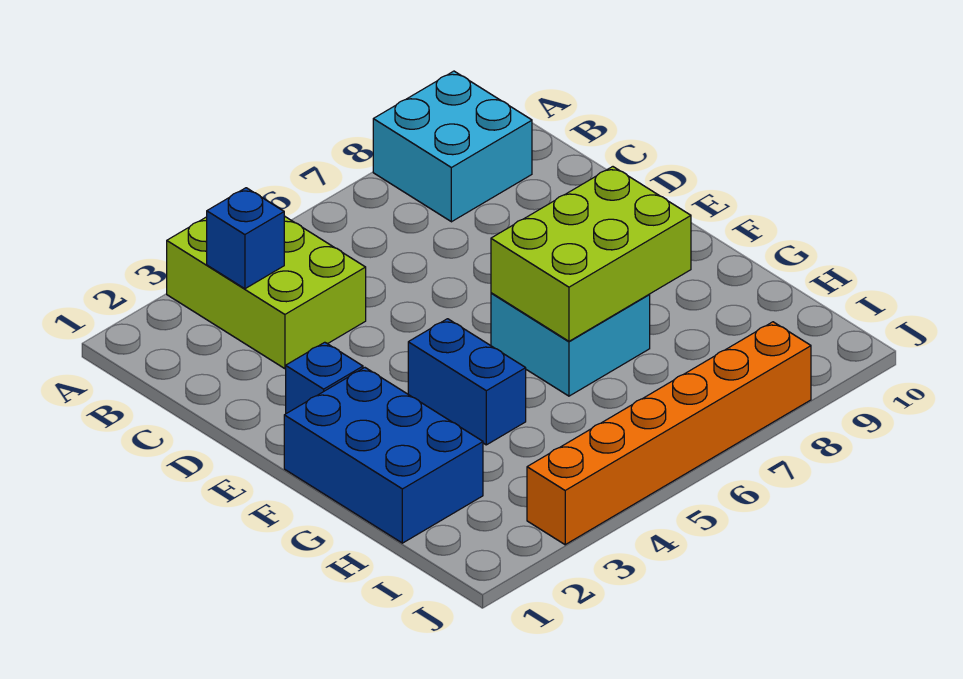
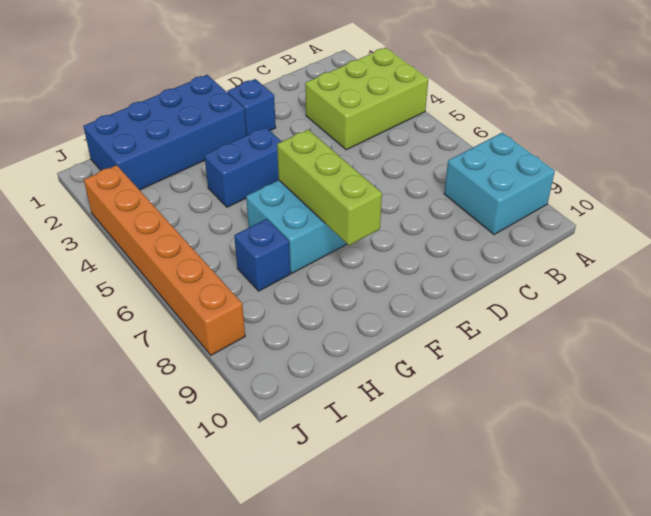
blue brick B3 level 2 -> blue brick H7 level 1
blue brick F1:H2 level 1 -> blue brick F1:I2 level 1
lime brick F6:G8 level 2 -> lime brick F6:F8 level 2

